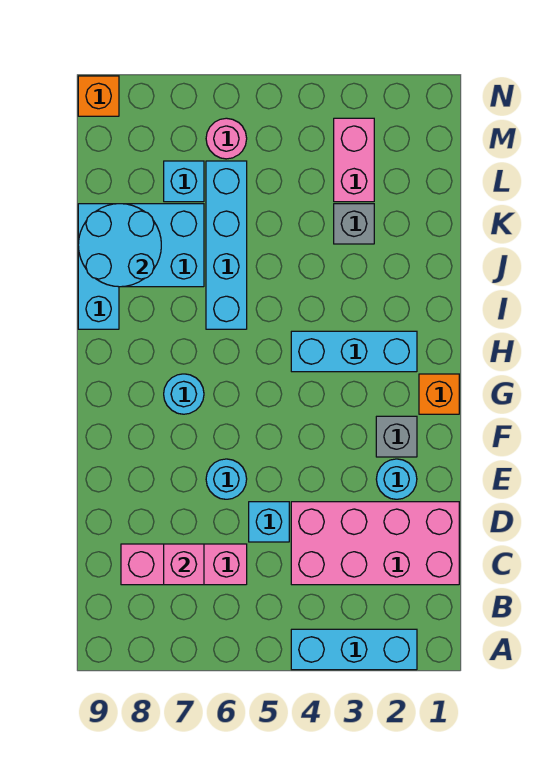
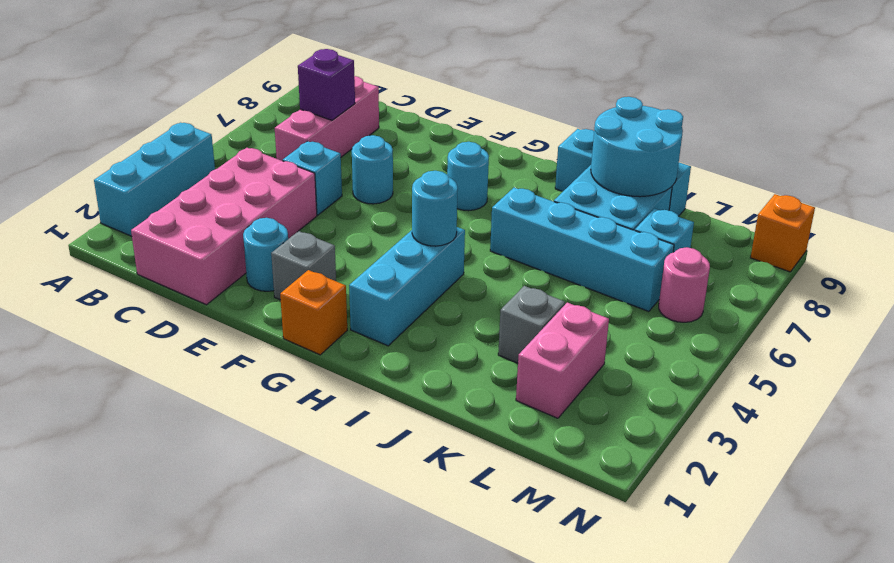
pink brick C7 level 2 -> purple brick C7 level 2
none -> cyan round brick H4 level 2
pink brick L3:M3 level 1 -> pink brick L2:L3 level 1

